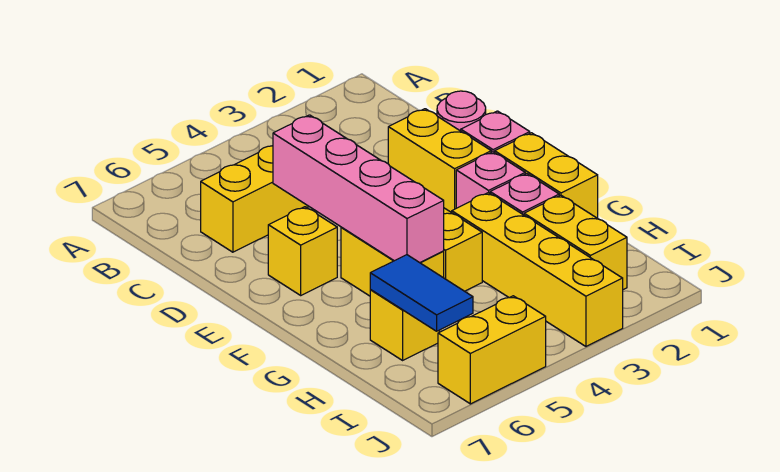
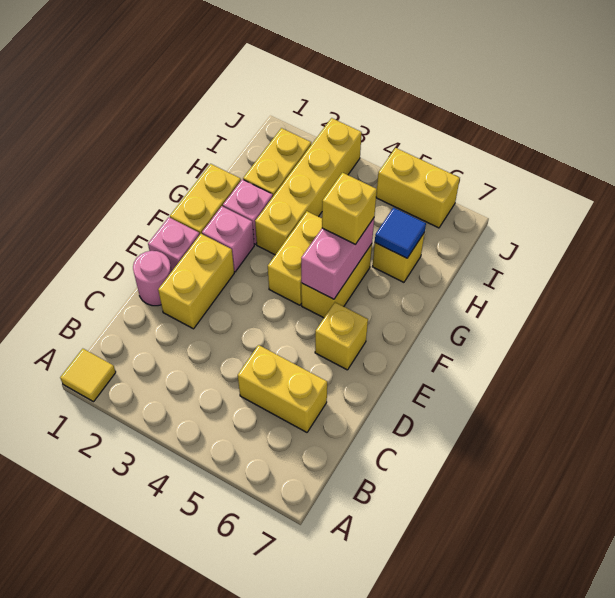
none -> yellow tile A1 level 1
pink brick D5:G5 level 2 -> pink brick F5:G5 level 2
none -> yellow brick G5 level 3
blue tile H6:I6 level 2 -> blue tile H6 level 2

